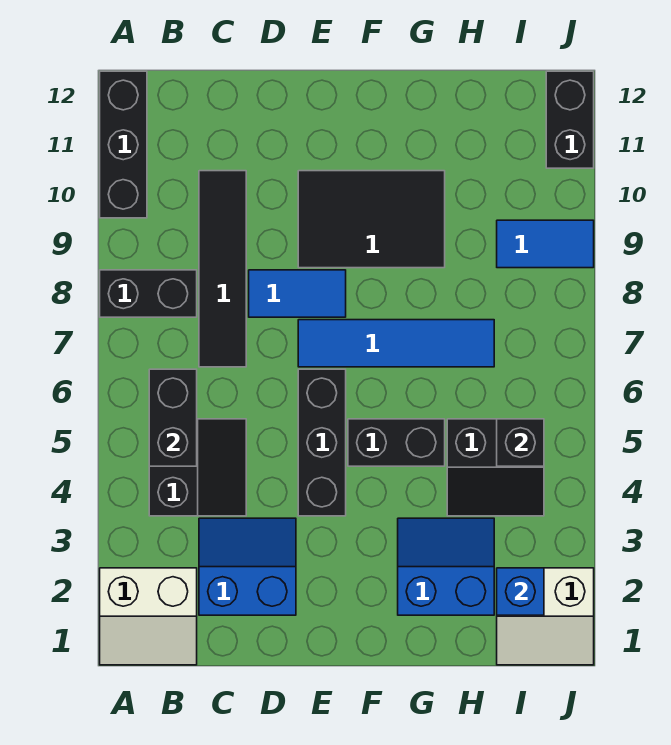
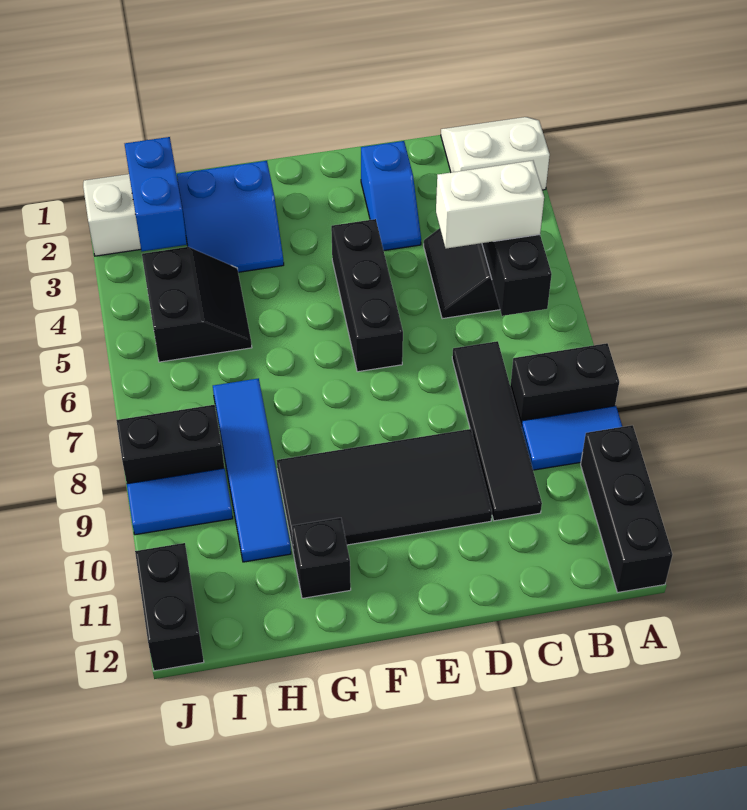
none -> white brick B5:C5 level 3
blue slope C2:D3 level 1 top 2 -> blue slope D2:D3 level 1 top 2
blue tile D8:E8 level 1 -> blue tile A9:B9 level 1
blue tile E7:H7 level 1 -> blue tile H7:H10 level 1
black tile E9:G10 level 1 -> black tile D9:G10 level 1
black brick F5:G5 level 1 -> black brick I8:J8 level 1
black slope H4:I5 level 1 top 5 -> black slope H4:I5 level 1 top I
blue brick I2 level 2 -> blue brick I2:I3 level 2
black brick I5 level 2 -> black brick G11 level 1

